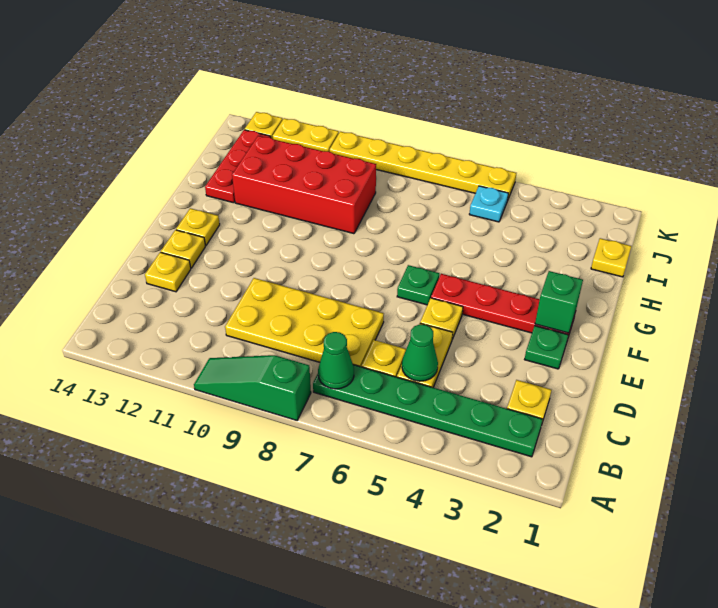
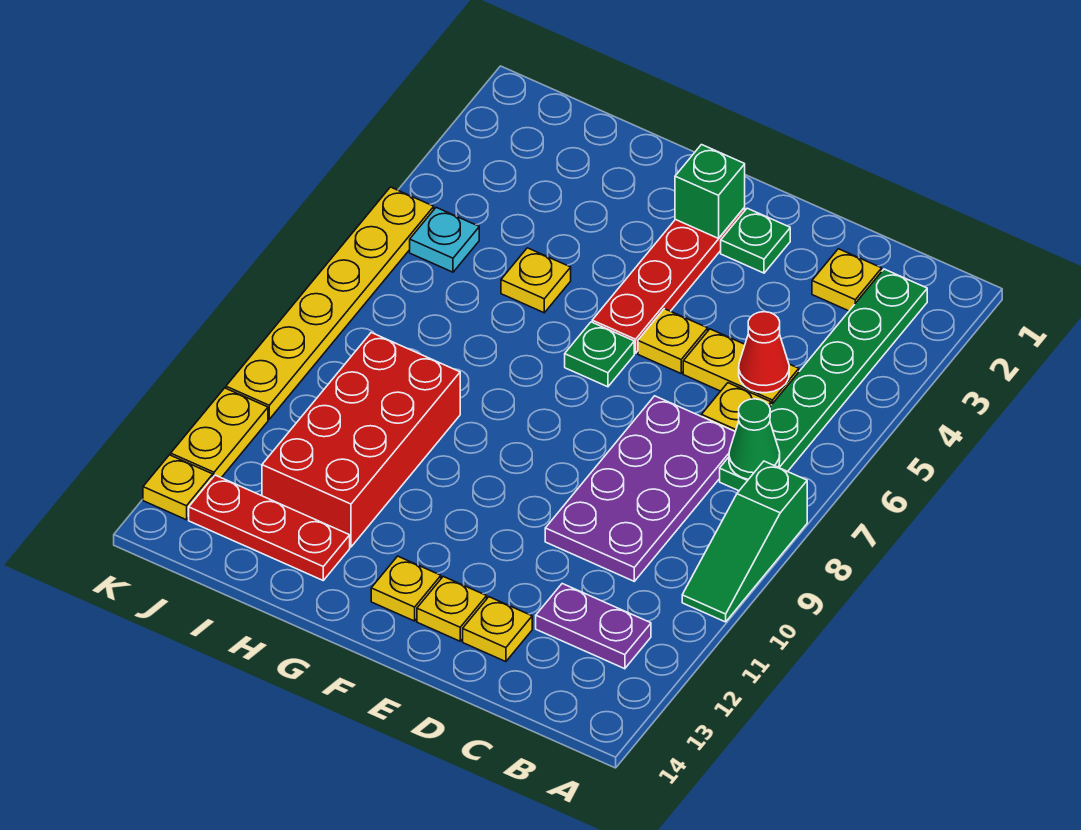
none -> purple plate B12:C12 level 1
green cone C5 level 2 -> red cone C5 level 2
yellow plate C7:D10 level 1 -> purple plate C7:D10 level 1
yellow plate I1 level 1 -> yellow plate H5 level 1

